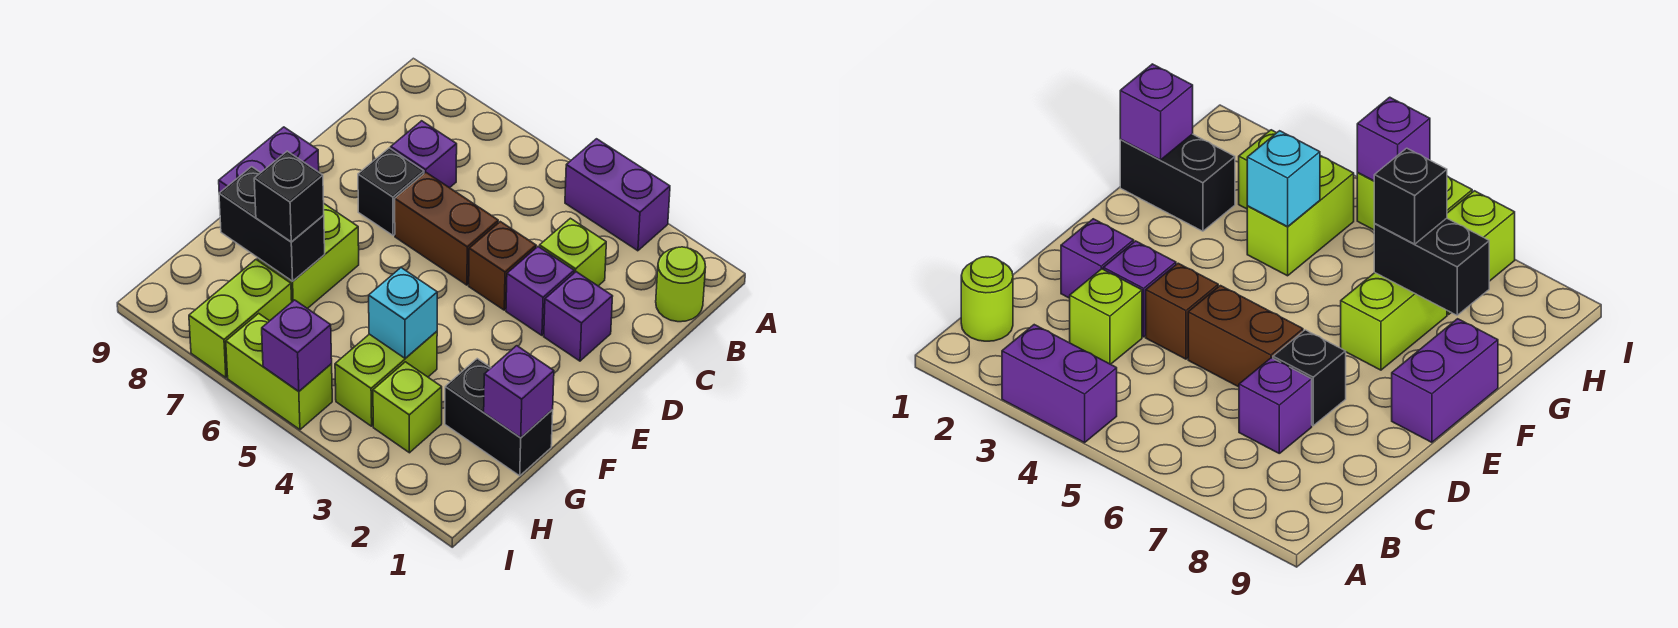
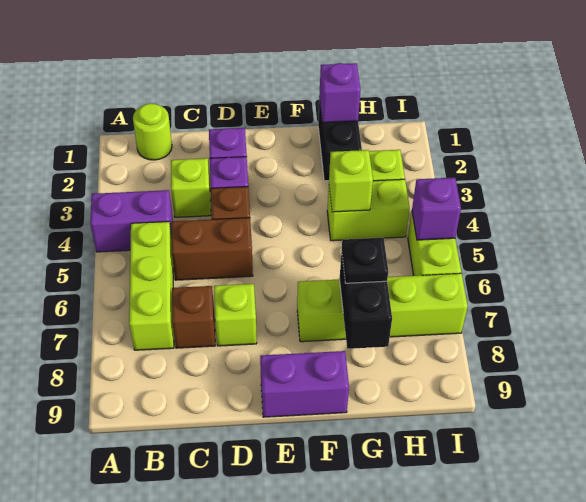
purple brick A3:A4 level 1 -> purple brick A4:B4 level 1
none -> lime brick B5:B7 level 1
purple brick C7 level 1 -> brown brick C7 level 1
brown brick D5:D6 level 1 -> brown brick C5:D5 level 1
black brick D7 level 1 -> lime brick D7 level 1
cyan brick G4 level 2 -> lime brick G4 level 2
black brick G7 level 3 -> black plate G7 level 3

